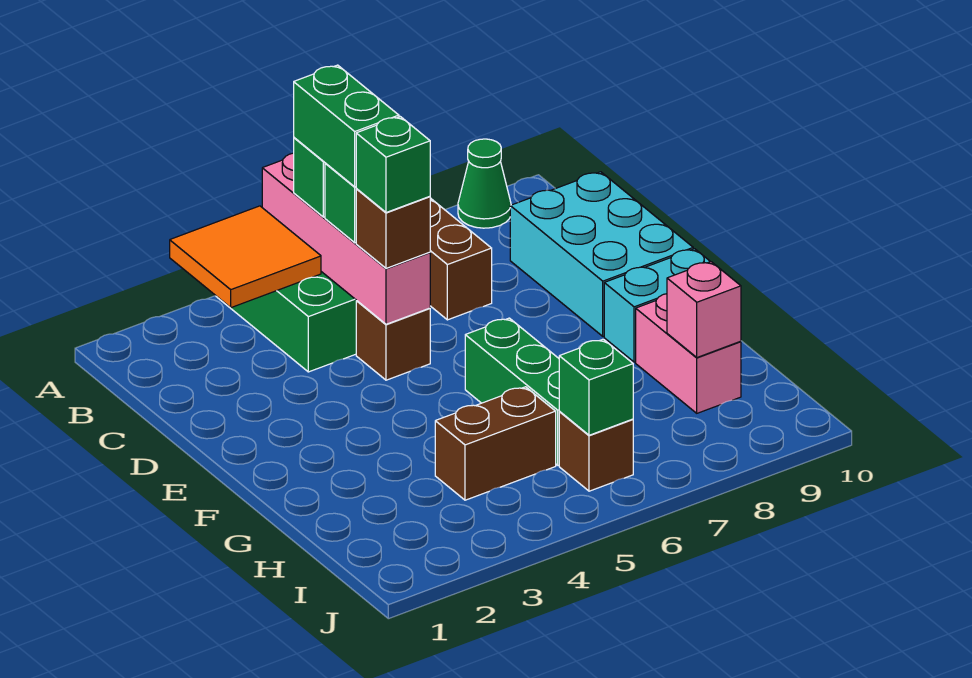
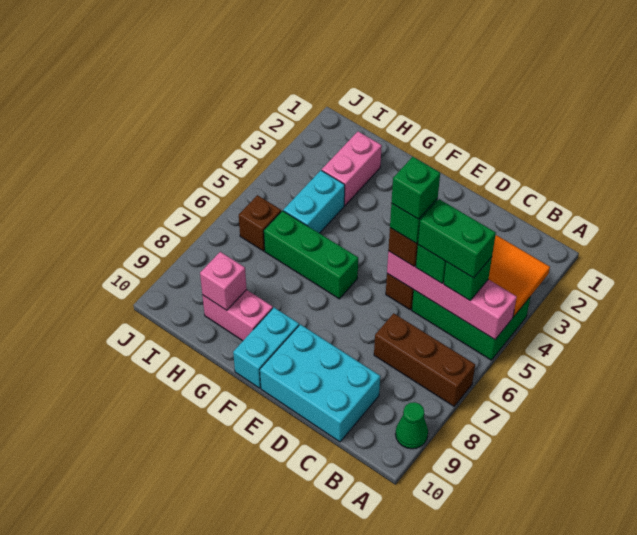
none -> pink brick H2:H3 level 1
brown brick H4:H5 level 1 -> cyan brick H4:H5 level 1
green brick I6 level 2 -> green brick D5 level 5

